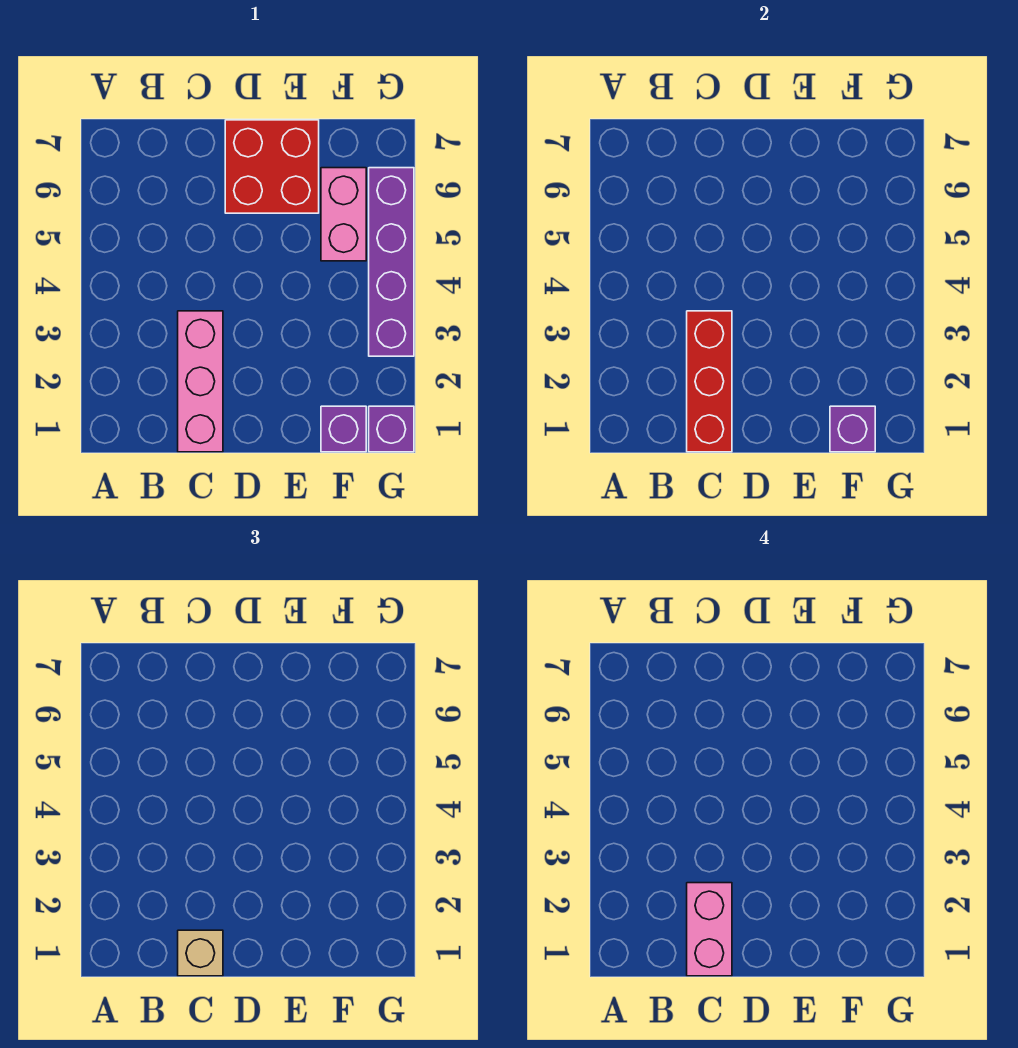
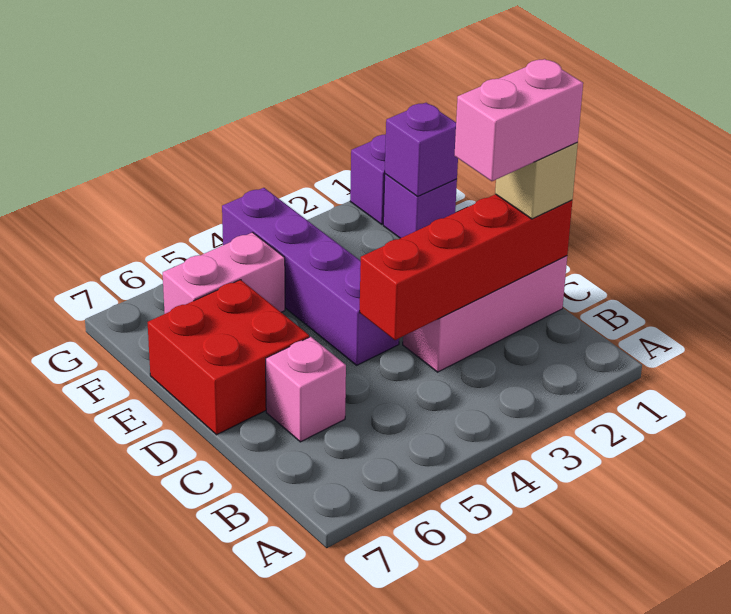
red brick C1:C3 level 2 -> red brick C1:C4 level 2
none -> pink brick C6 level 1
purple brick G3:G6 level 1 -> purple brick D4:G4 level 1

